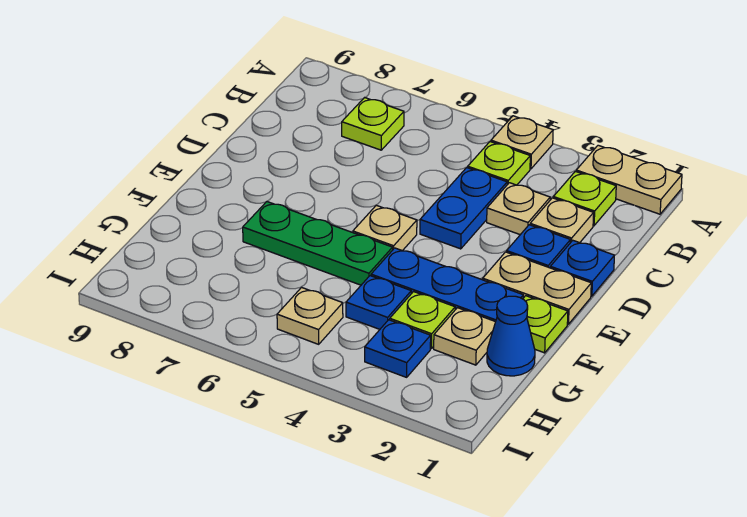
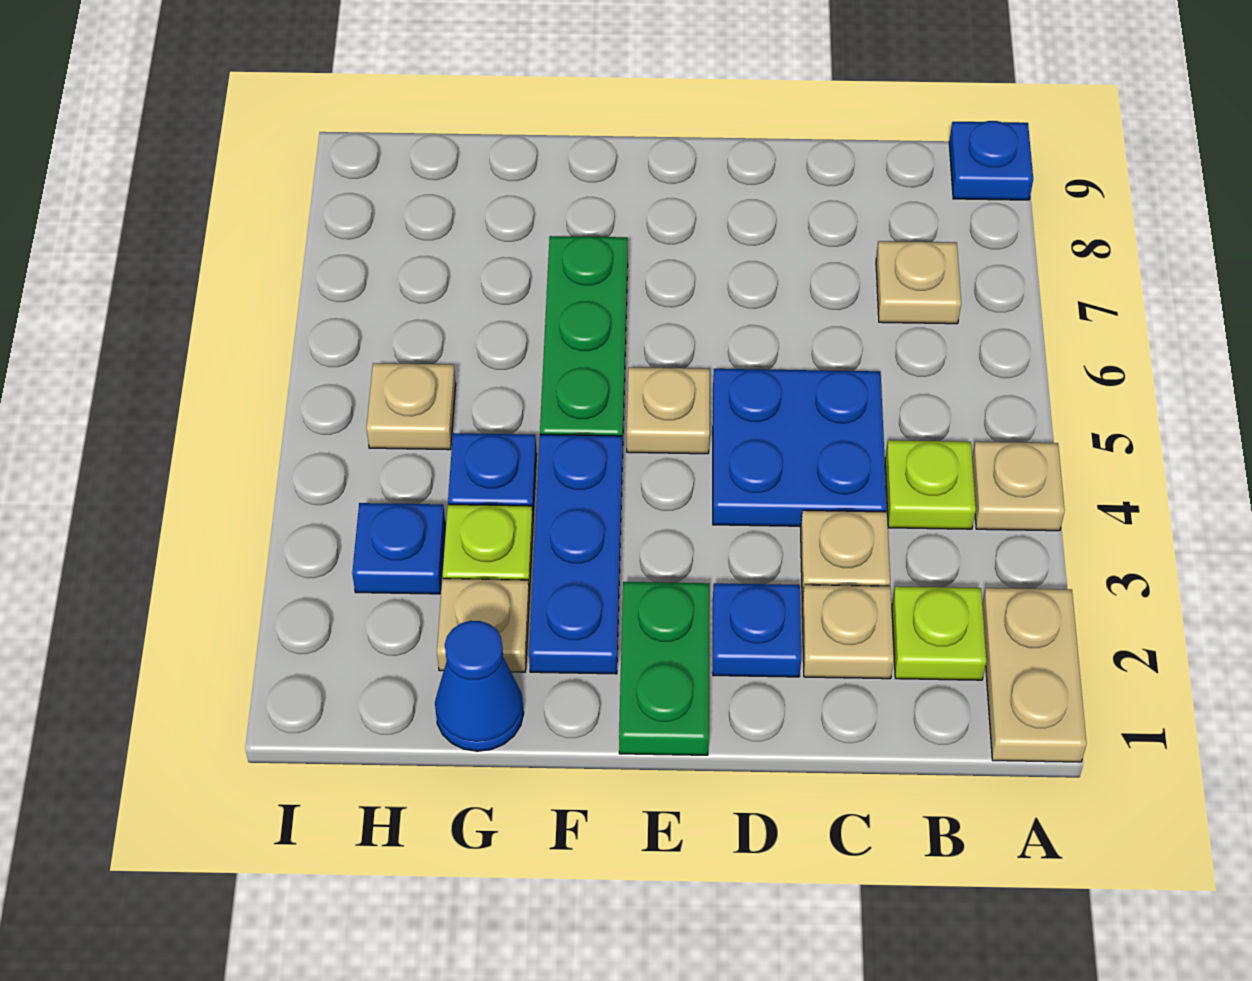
lime plate B7 level 1 -> tan plate B7 level 1
blue plate C4:D4 level 1 -> blue plate C4:D5 level 1
blue plate D1 level 1 -> blue plate A9 level 1
tan plate E1:E2 level 1 -> green plate E1:E2 level 1
lime plate F1 level 1 -> none

